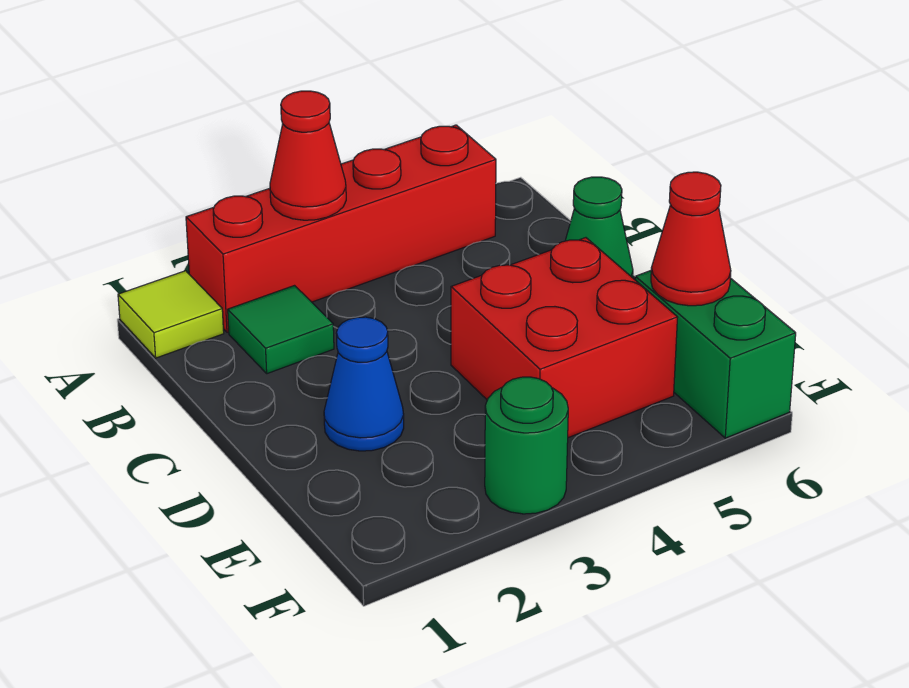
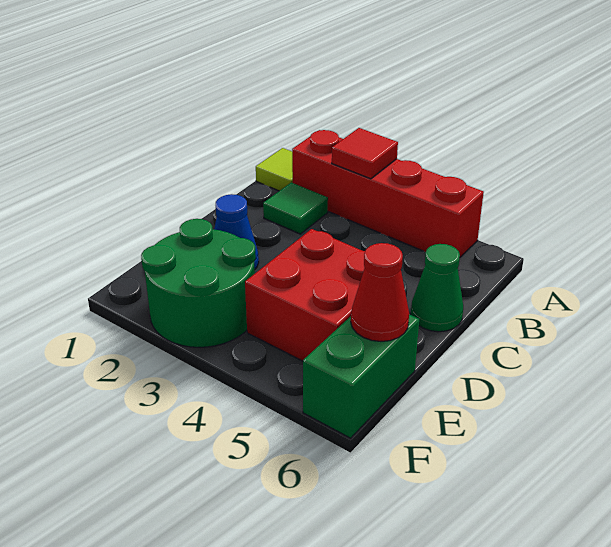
red cone A3 level 2 -> red tile A3 level 2
green round brick F3 level 1 -> green round brick E2:F3 level 1

